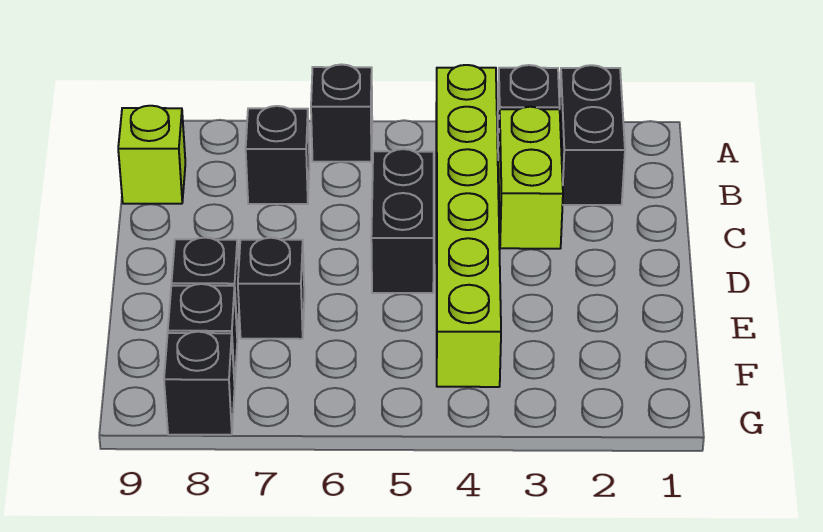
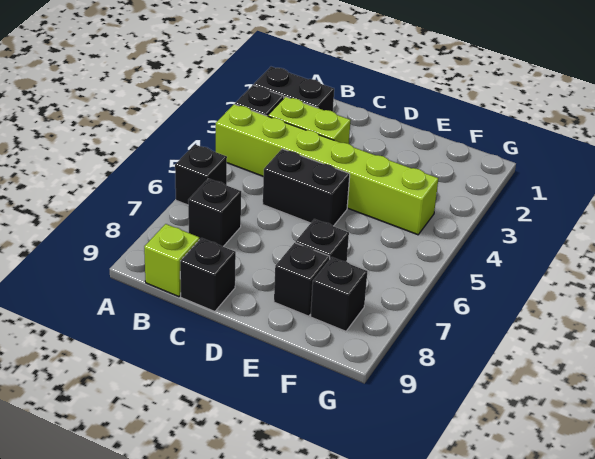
black brick G8 level 1 -> black brick C9 level 1

